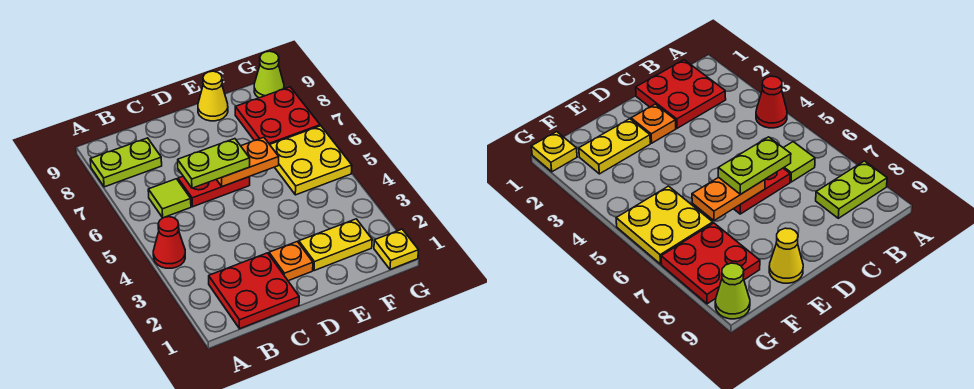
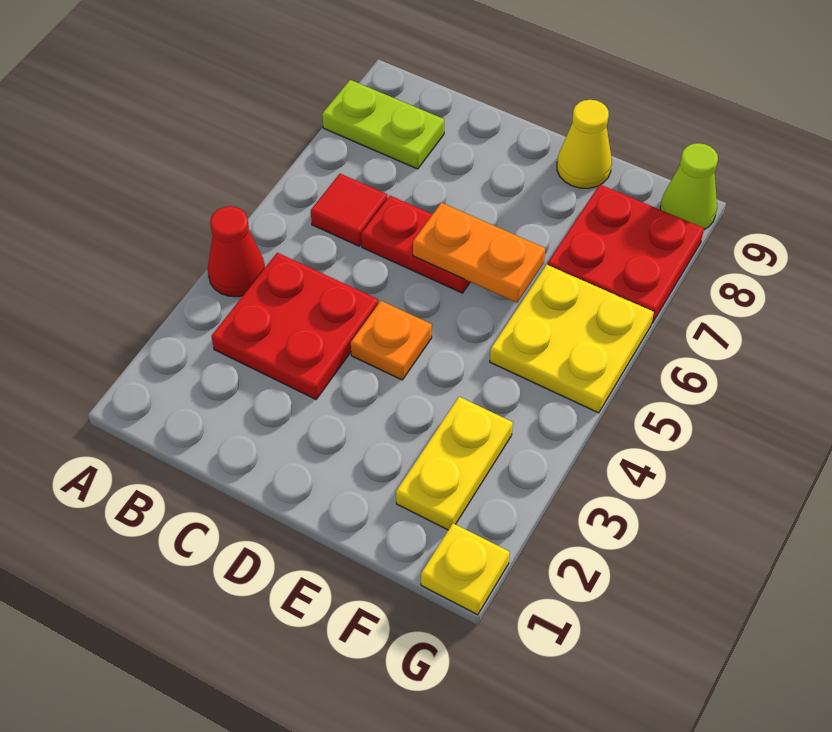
red plate B1:C2 level 1 -> red plate B3:C4 level 1
lime tile B6 level 1 -> red tile B6 level 1
lime plate C6:D6 level 3 -> none
orange plate D2 level 1 -> orange plate D4 level 1
yellow plate E2:F2 level 1 -> yellow plate F2:F3 level 1

